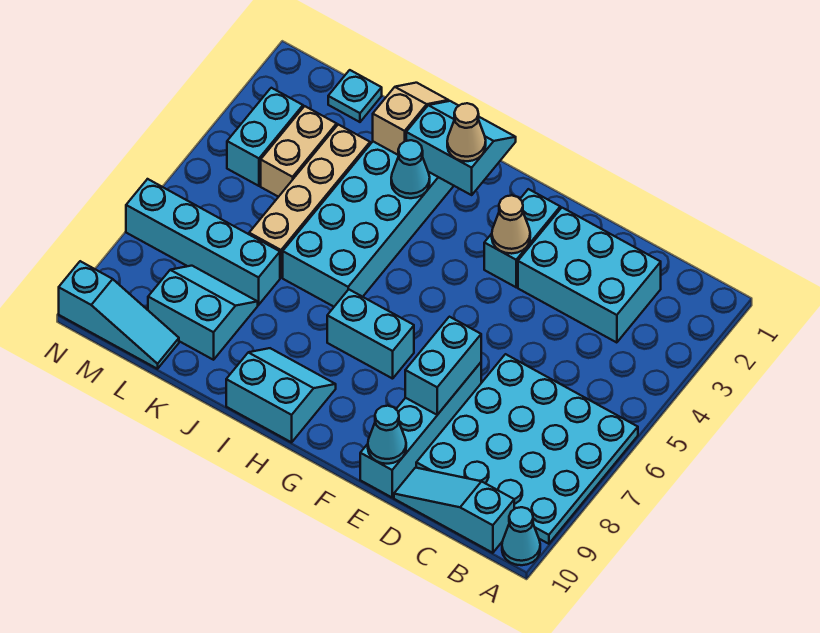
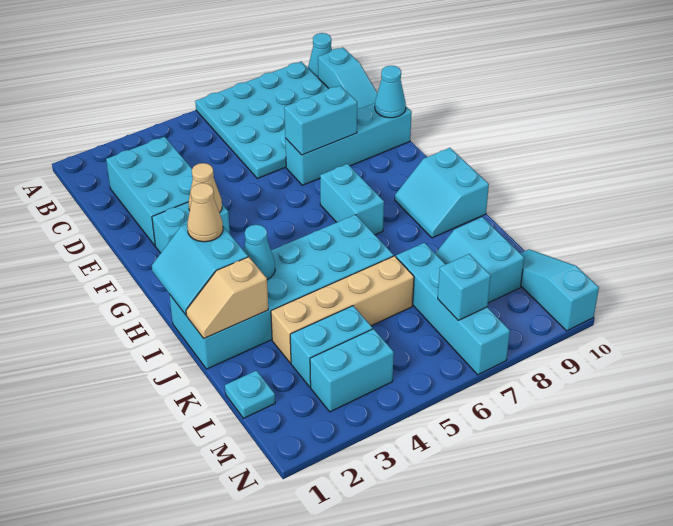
tan brick L3:L4 level 1 -> cyan brick L3:L4 level 1
none -> cyan brick M7 level 2

